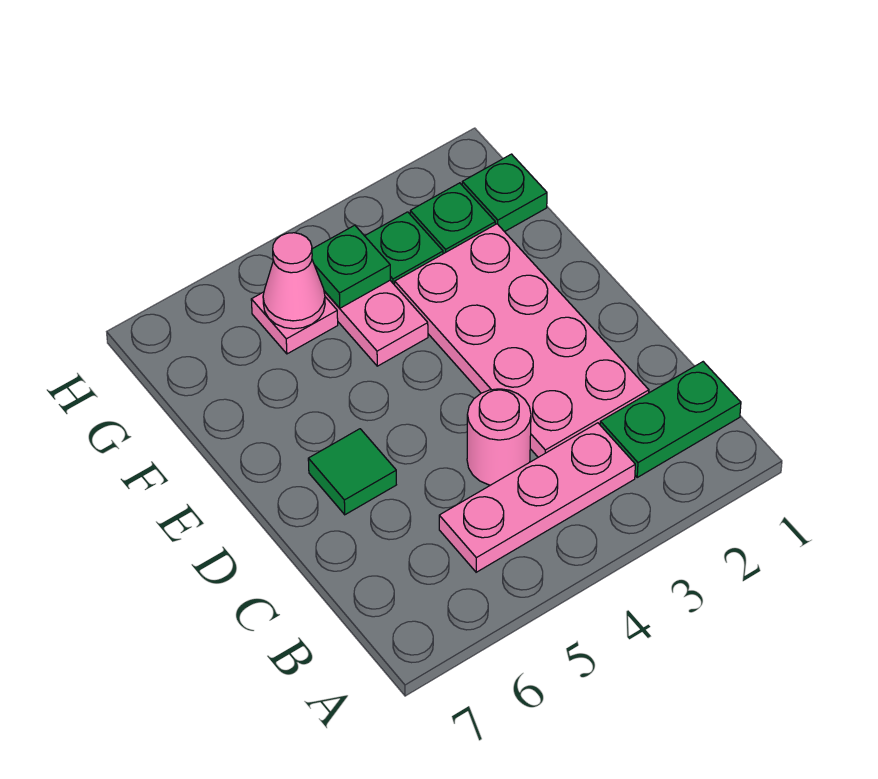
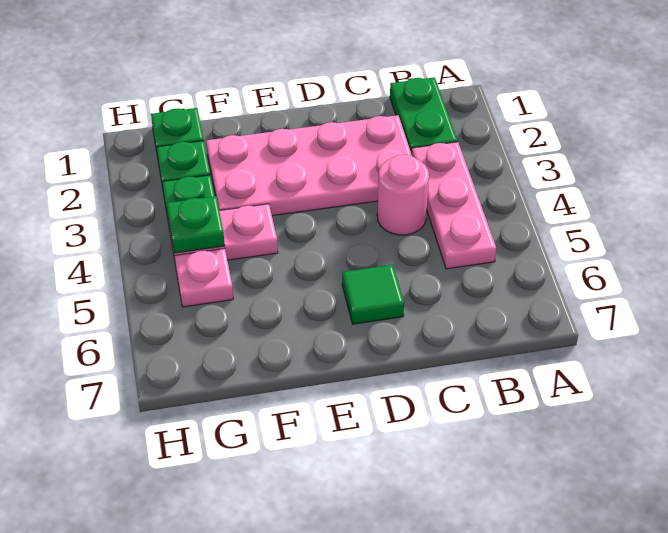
pink cone G5 level 2 -> none

